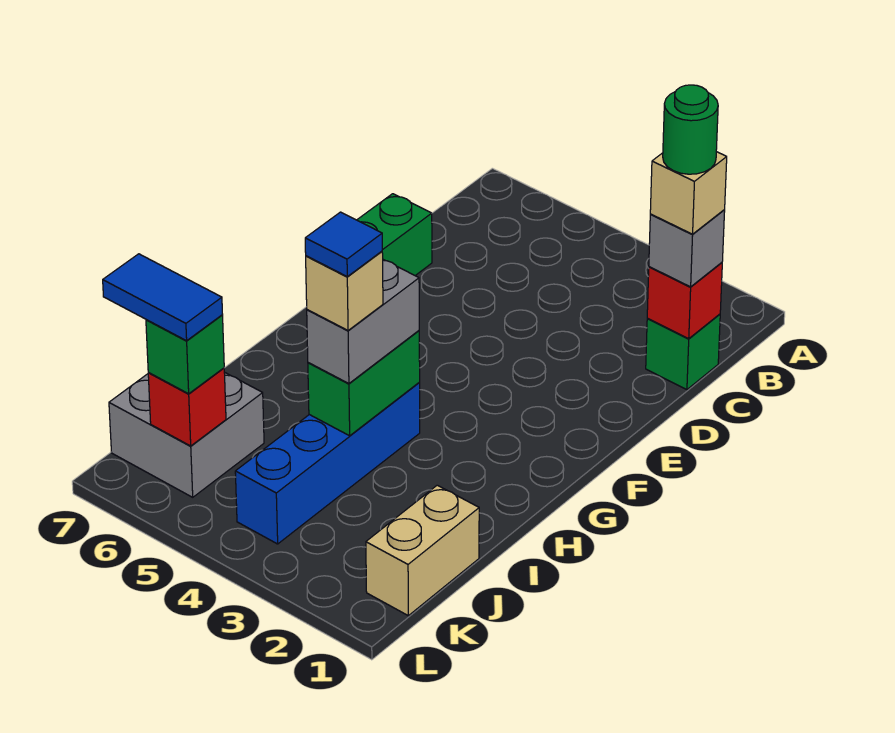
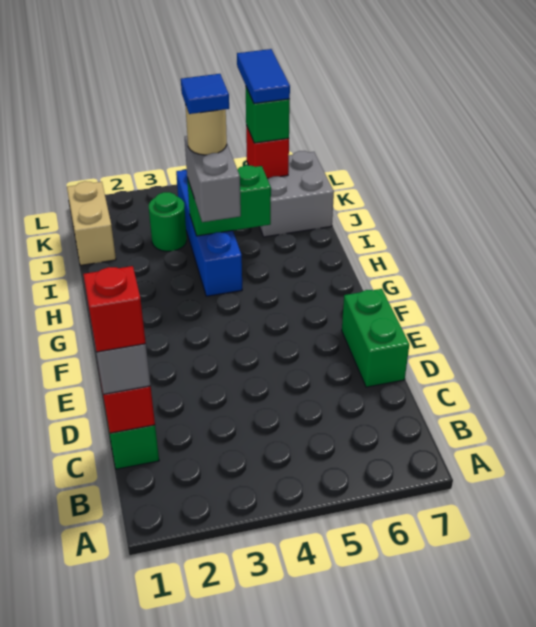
tan brick C1 level 4 -> red brick C1 level 4
green round brick C1 level 5 -> green round brick J3 level 1
green brick H4:I4 level 2 -> green brick I4:I5 level 2
tan brick I4 level 4 -> tan round brick I4 level 4
blue tile K6:K7 level 4 -> blue tile K6:L6 level 4

